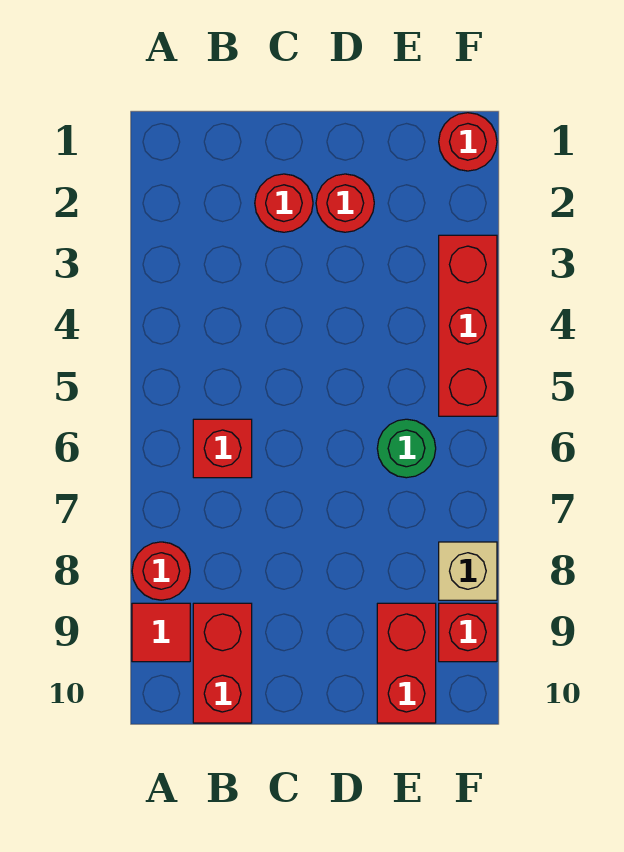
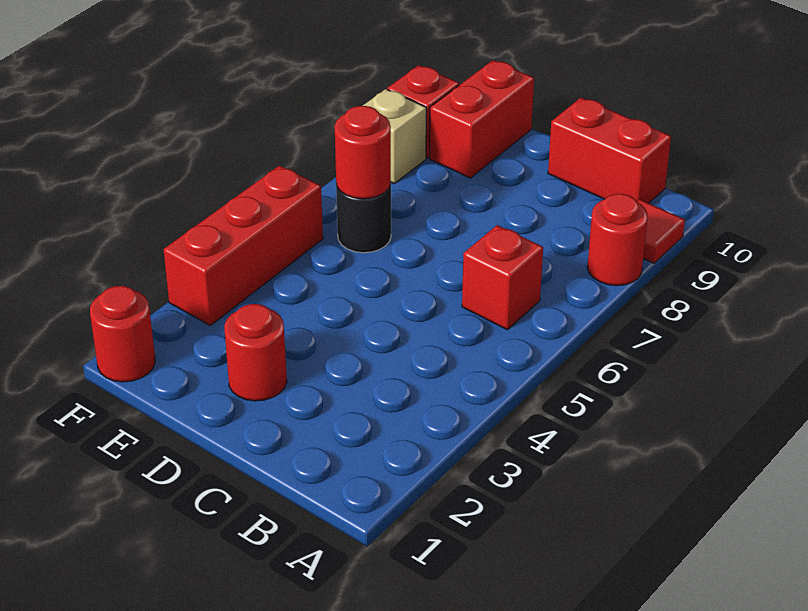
red brick B9:B10 level 1 -> red brick B10:C10 level 1
red round brick C2 level 1 -> red round brick E6 level 2
green round brick E6 level 1 -> black round brick E6 level 1

